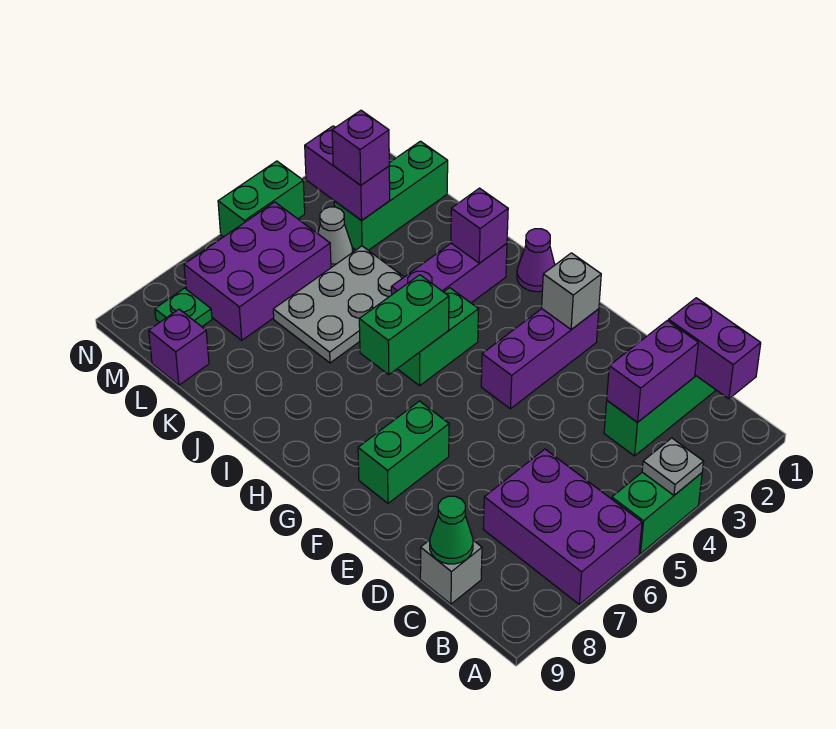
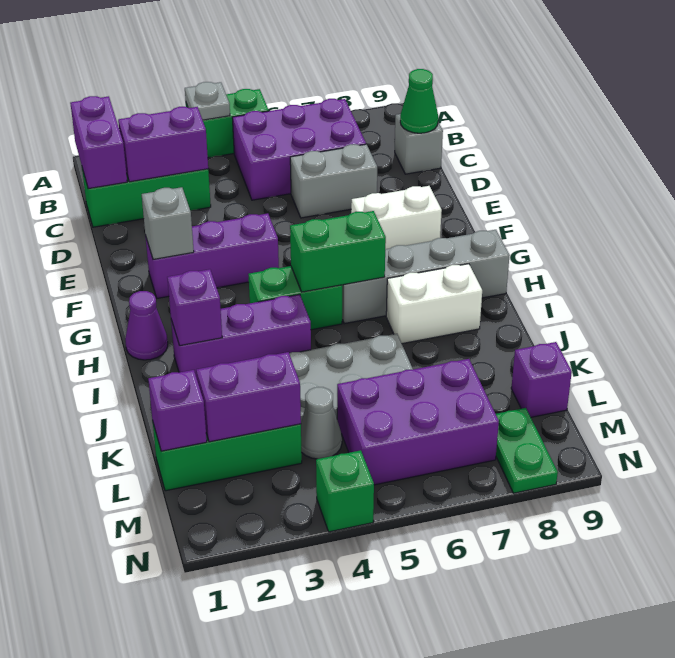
purple brick A6:C7 level 1 -> purple brick B5:C7 level 1
none -> grey brick D6:D7 level 1
green brick F7:F8 level 1 -> white brick F7:F8 level 1
none -> grey brick H6:H9 level 1
none -> white brick I7:I8 level 1
purple brick L3:M3 level 2 -> purple brick L2:L3 level 2
purple brick L3 level 3 -> purple brick L1 level 2
green plate M8 level 1 -> green plate M8:N8 level 1
green brick N4:N5 level 1 -> green brick N4 level 1

